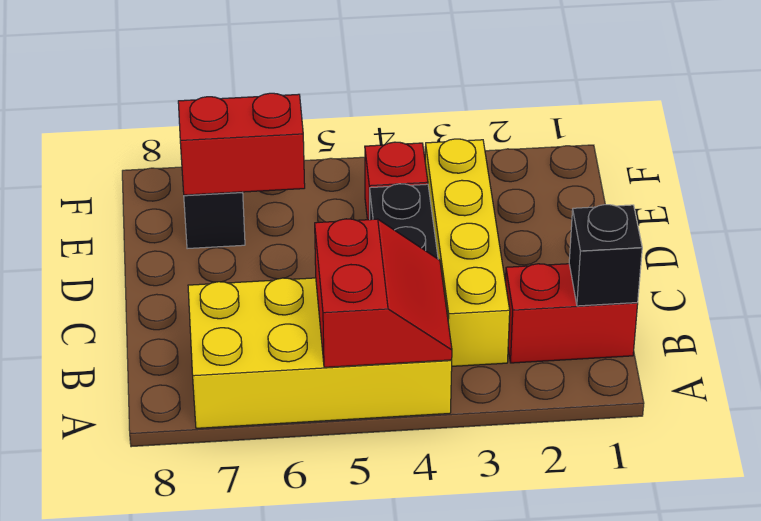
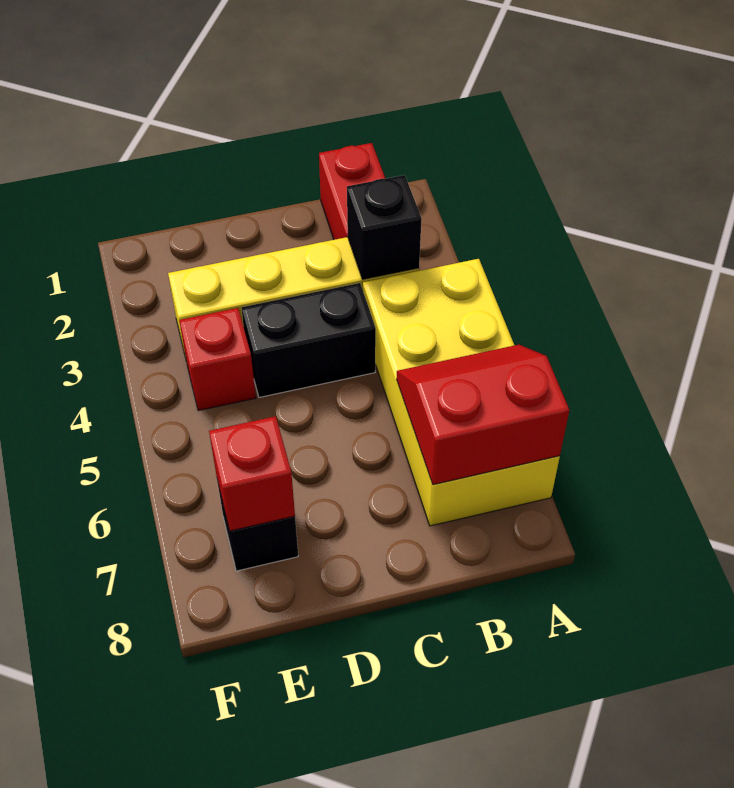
red slope A4:B5 level 2 top 5 -> red slope A6:B7 level 2 top 7
black brick B1 level 2 -> black brick B3 level 2
red brick E6:E7 level 2 -> red brick E7 level 2

